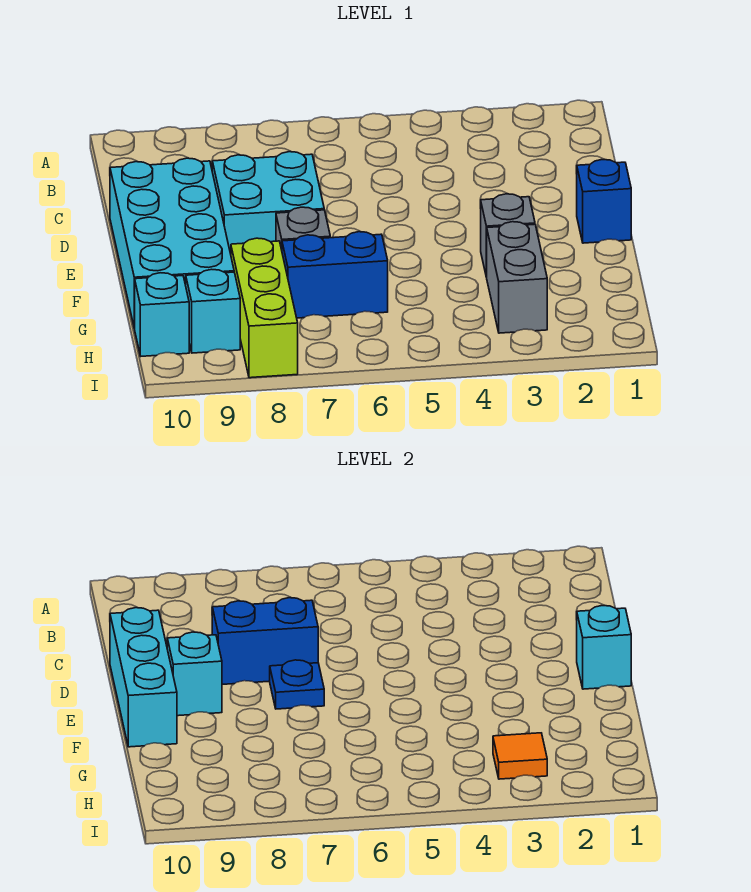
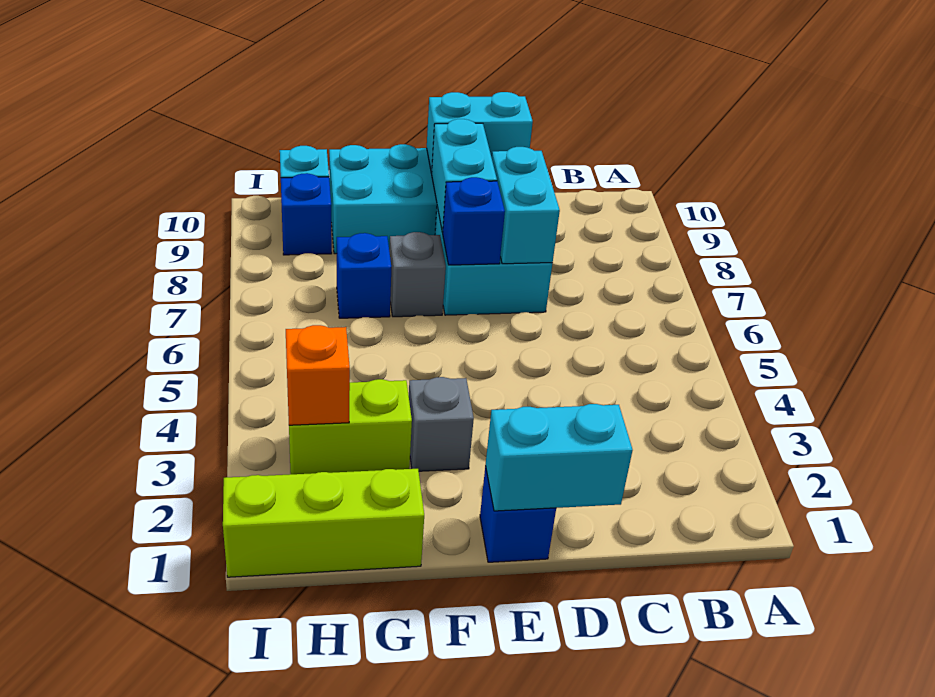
blue brick D7:D8 level 2 -> cyan brick D7:D8 level 2
cyan brick D10:F10 level 2 -> cyan brick D10:E10 level 2
cyan brick E1 level 2 -> cyan brick D1:E1 level 2
blue plate E7 level 2 -> blue brick E7 level 2
cyan brick E9 level 2 -> cyan brick E8:E9 level 2
grey brick G3:H3 level 1 -> lime brick G3:H3 level 1
blue brick G6:G7 level 1 -> blue brick G7 level 1
lime brick G8:I8 level 1 -> lime brick G1:I1 level 1
orange tile H3 level 2 -> orange brick H3 level 2
cyan brick H9 level 1 -> blue brick H9 level 1

